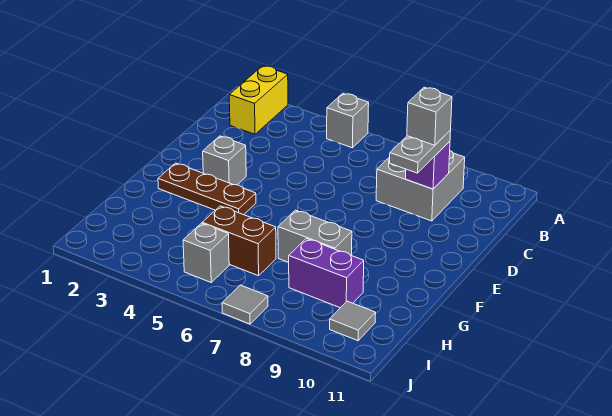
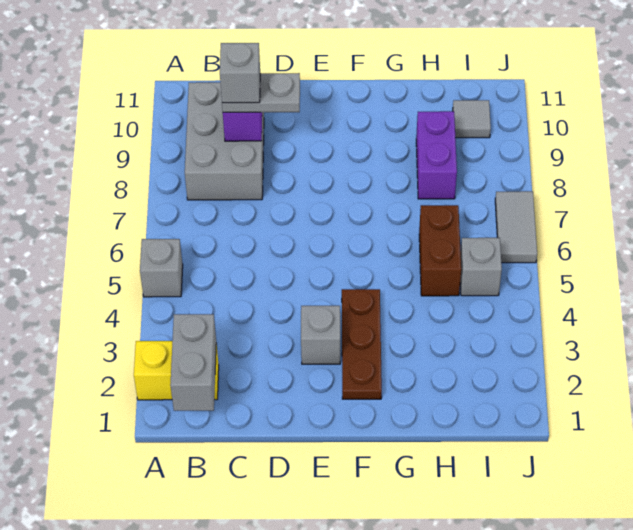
grey brick B8:C9 level 1 -> grey brick B8:C10 level 1
grey brick G7:G8 level 1 -> grey brick B1:B2 level 2
grey tile J7 level 1 -> grey tile J6:J7 level 1

